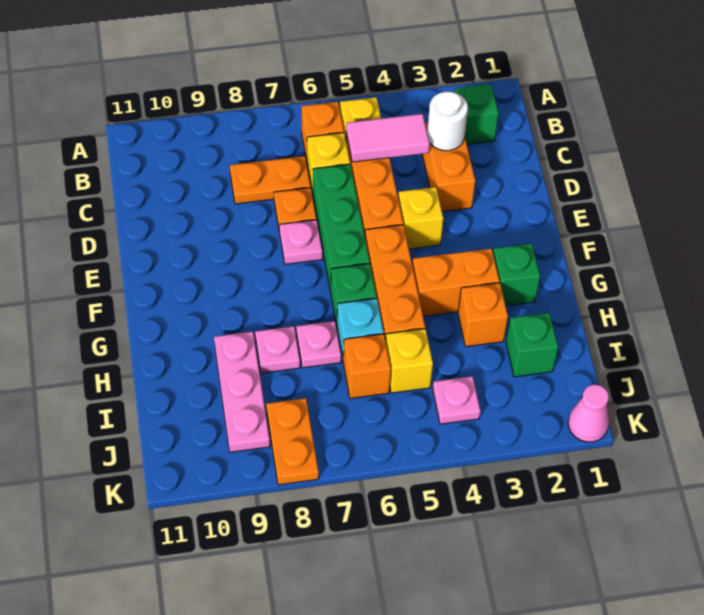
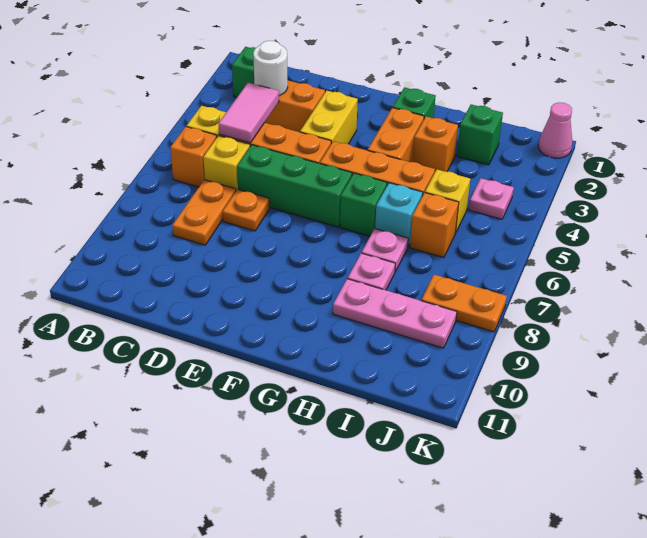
yellow brick E4 level 1 -> yellow brick E3:E4 level 1
pink plate E7 level 1 -> none

